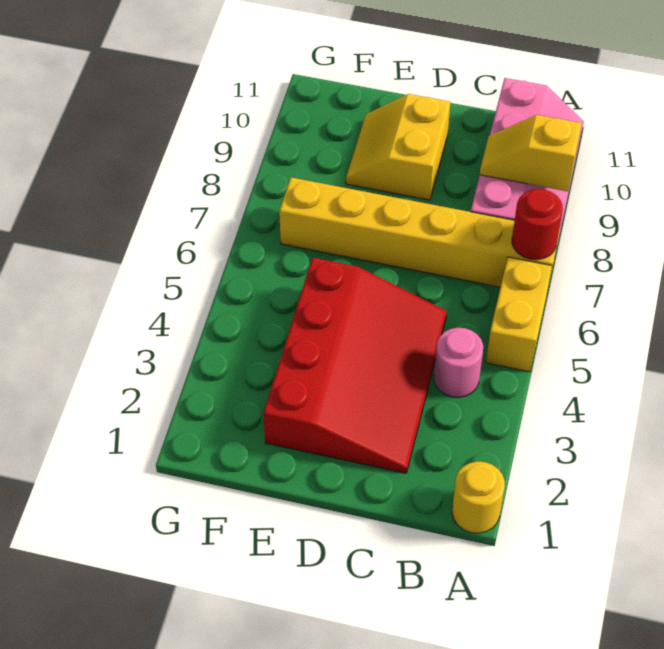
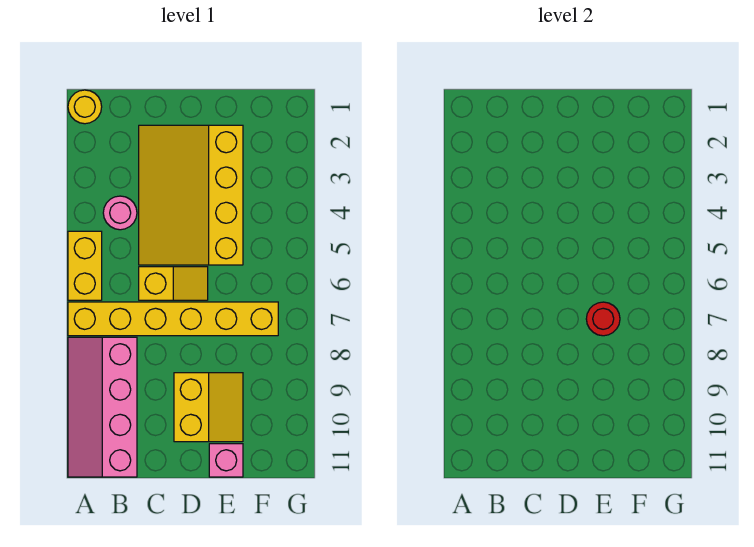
red round brick A7 level 2 -> red round brick E7 level 2
yellow slope A9:B9 level 2 top A -> yellow slope C6:D6 level 1 top C
red slope C2:E5 level 1 top E -> yellow slope C2:E5 level 1 top E
none -> pink brick E11 level 1

